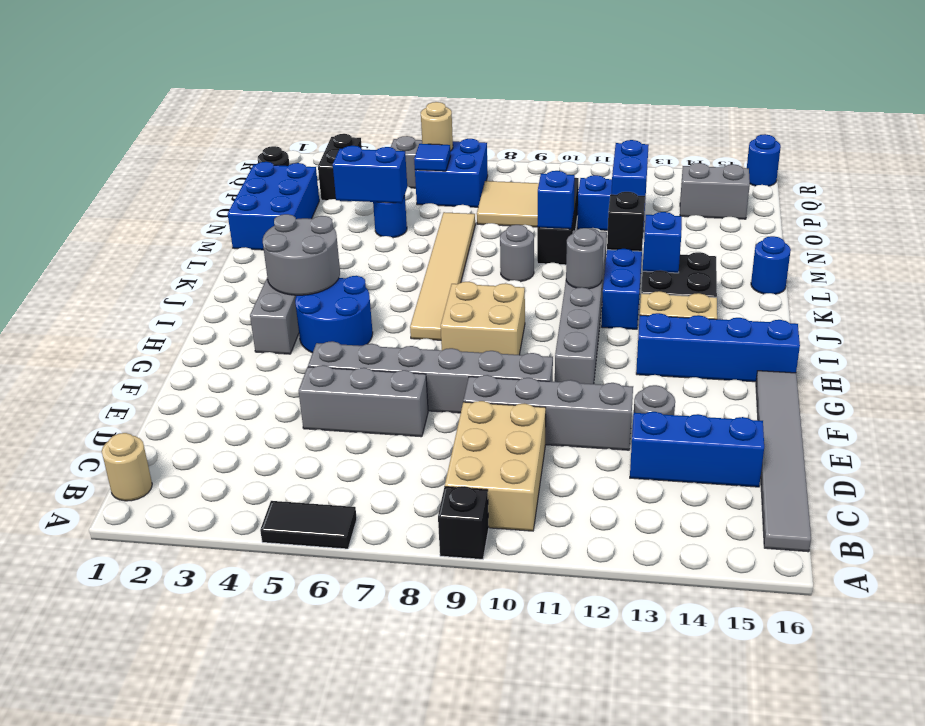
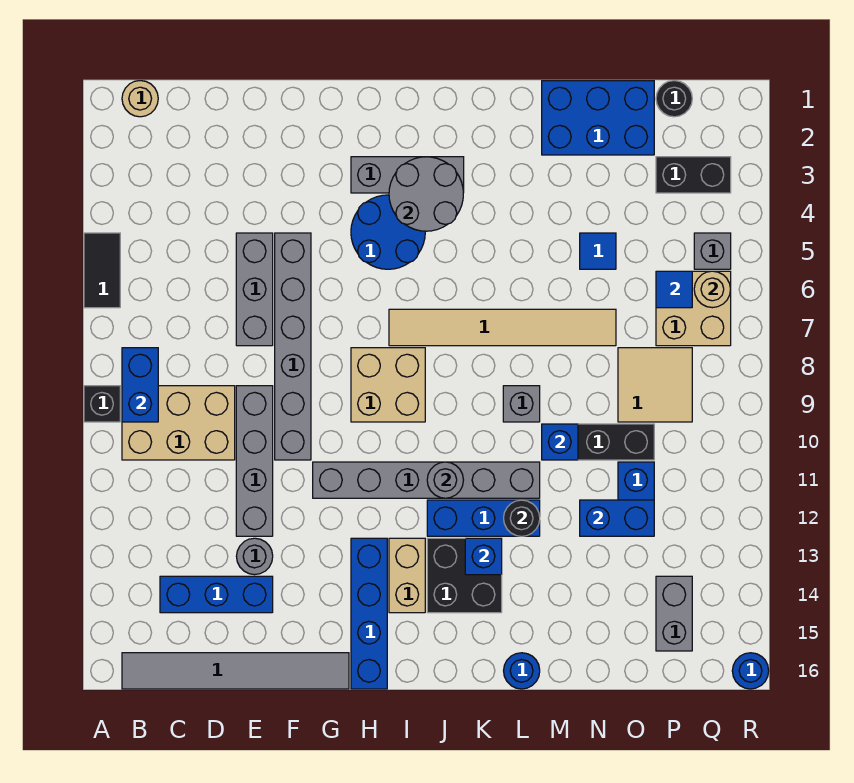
blue brick D13:D15 level 1 -> blue brick C14:E14 level 1
grey round brick L9 level 1 -> grey brick L9 level 1
black brick L12 level 2 -> black round brick L12 level 2
blue brick N4:N5 level 2 -> blue brick B8:B9 level 2
blue round brick N5 level 1 -> blue tile N5 level 1
blue brick P6:Q7 level 1 -> tan brick P6:Q7 level 1

